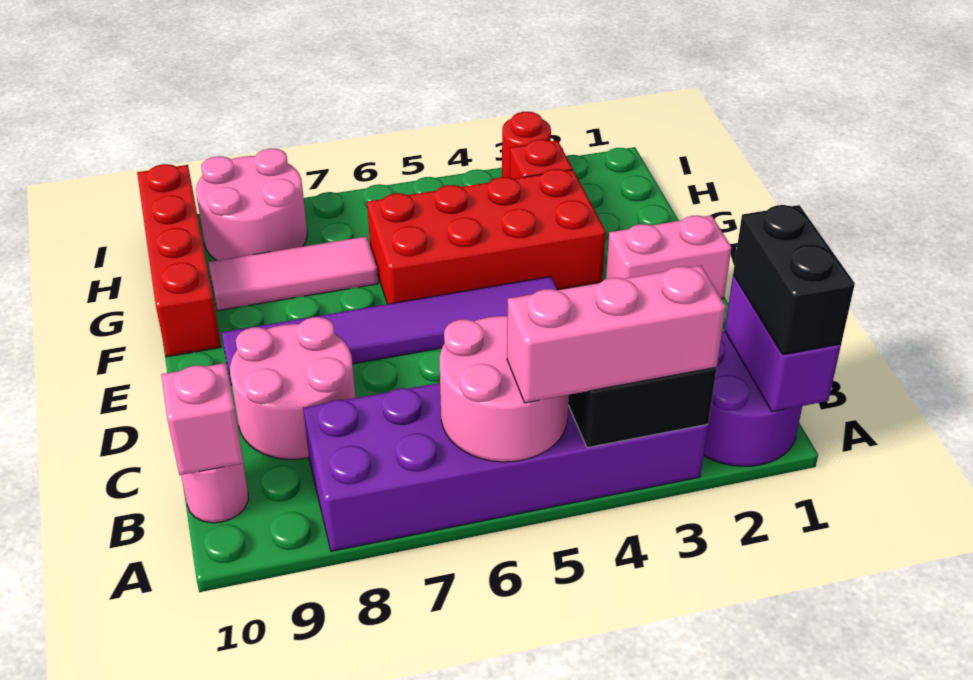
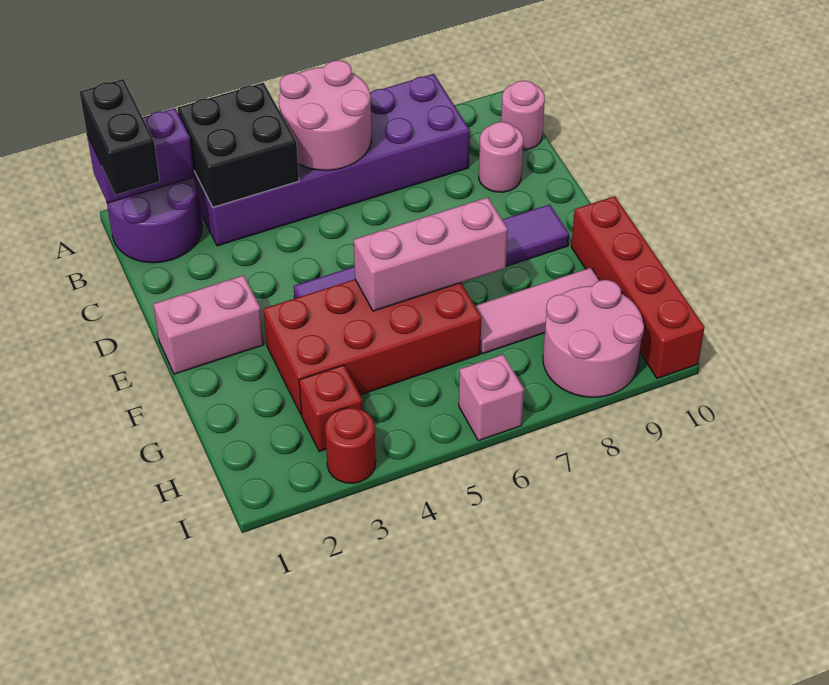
purple brick A1:B1 level 2 -> purple brick A1:A2 level 2
pink brick A3:A5 level 3 -> pink brick F5:F7 level 2
pink brick B10 level 2 -> pink brick I6 level 1
pink round brick C8:D9 level 1 -> pink round brick C9 level 1

